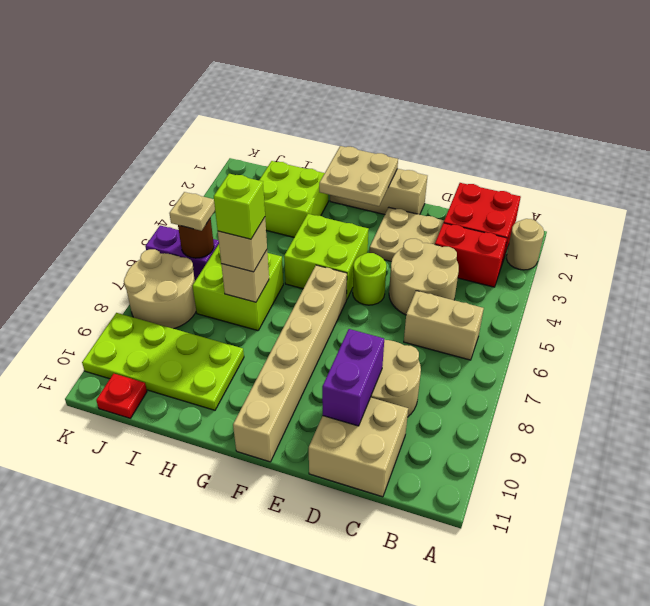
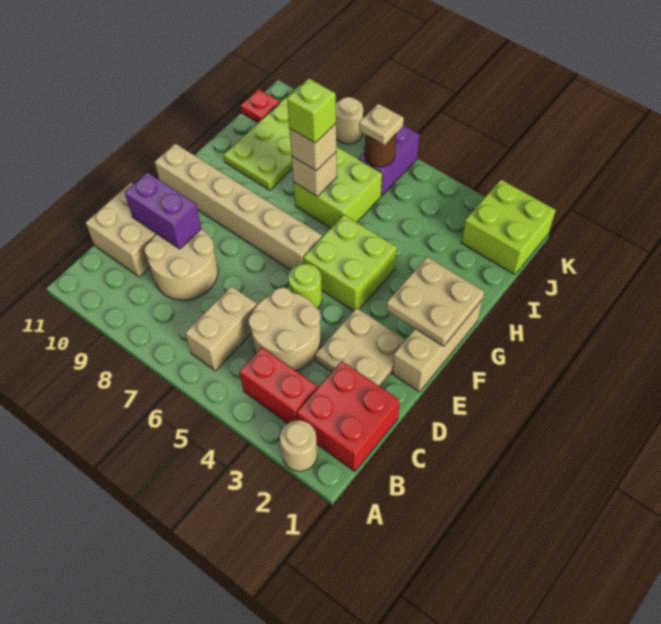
red brick B3:C3 level 1 -> red brick B3:B4 level 1
lime brick H2:I3 level 1 -> lime brick J1:K2 level 1
tan round brick J7:K8 level 1 -> tan round brick K8 level 1

